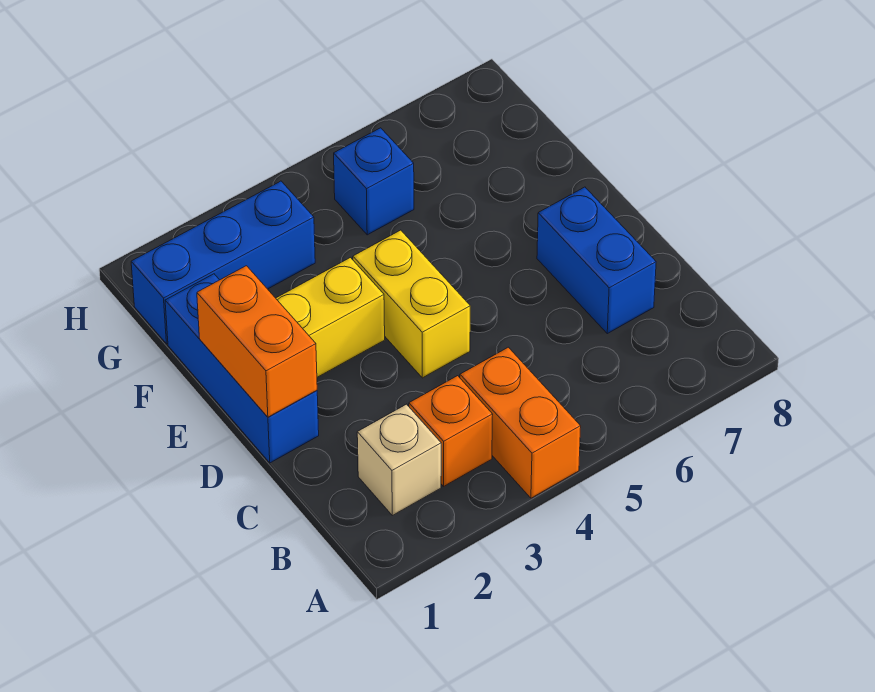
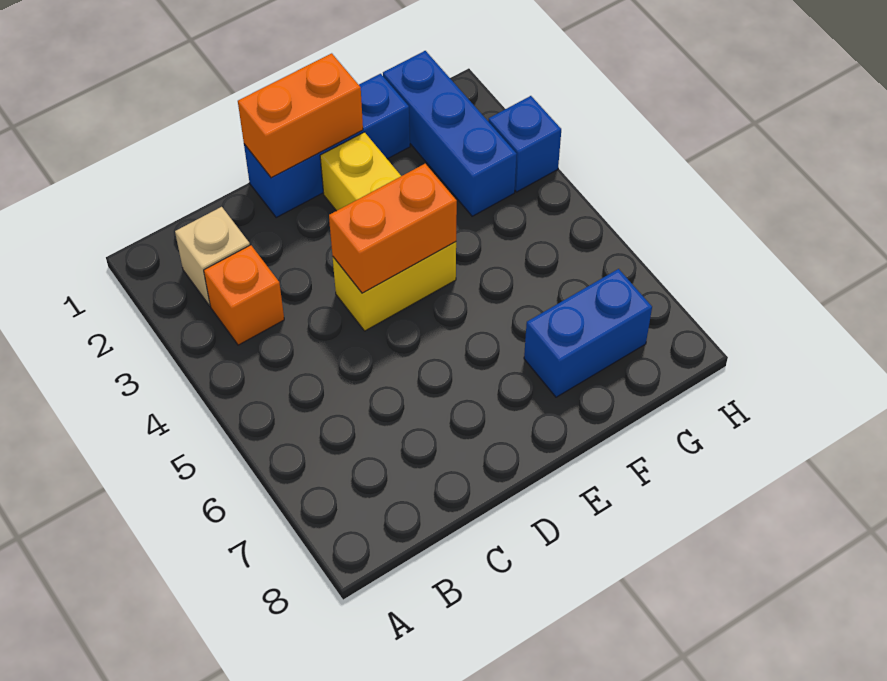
orange brick A4:B4 level 1 -> orange brick D4:E4 level 2
blue brick C7:D7 level 1 -> blue brick F7:G7 level 1
blue brick G5 level 1 -> blue brick H3 level 1

